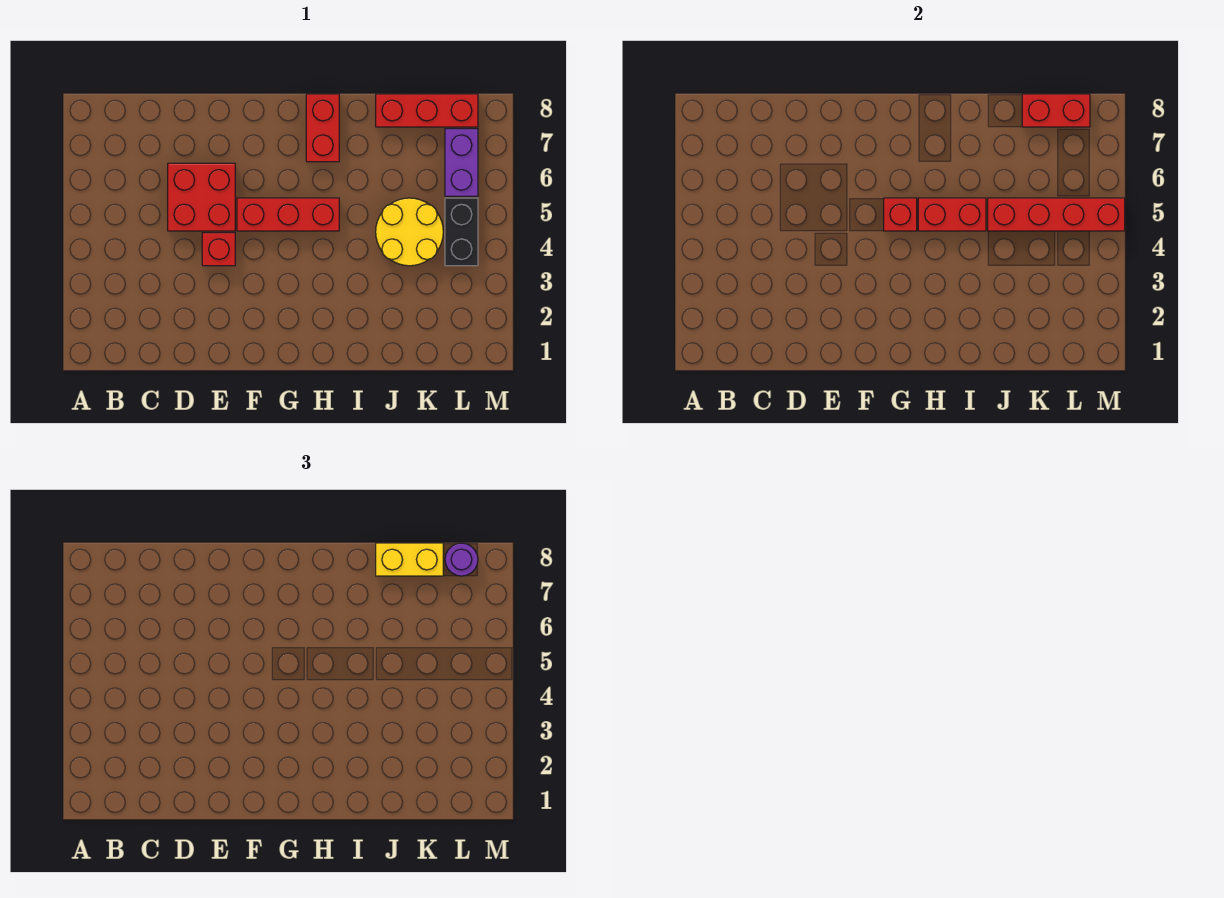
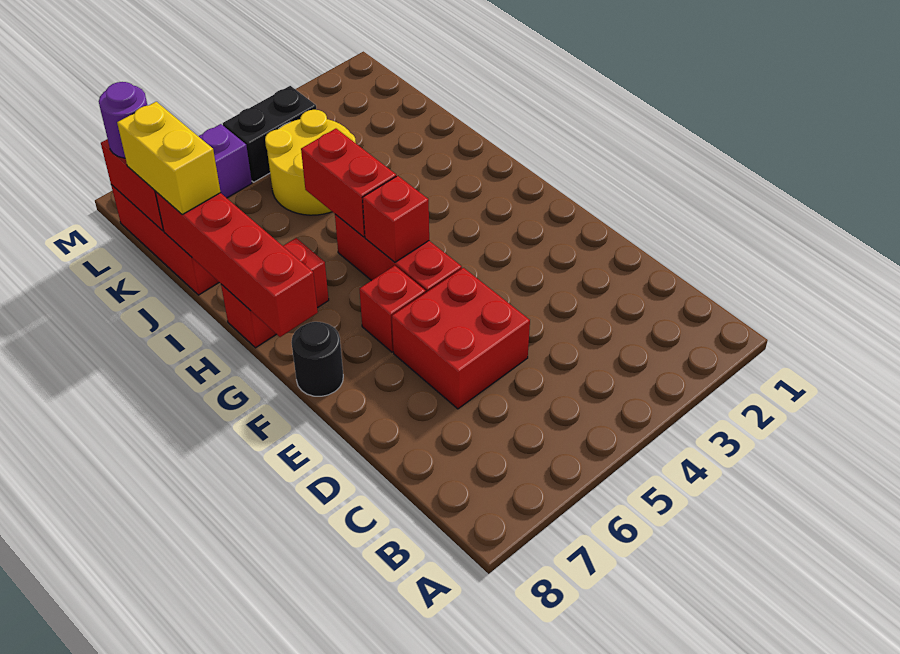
red brick E4 level 1 -> red brick F6 level 1
none -> black round brick F8 level 1
red brick J5:M5 level 2 -> red brick G8:J8 level 2

